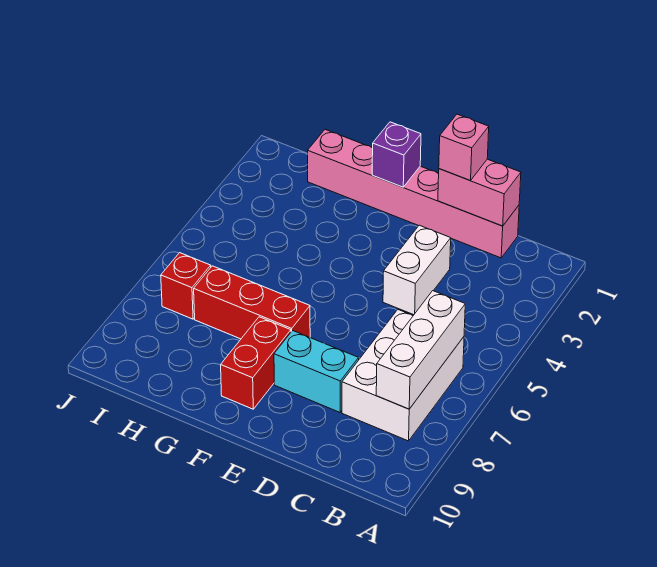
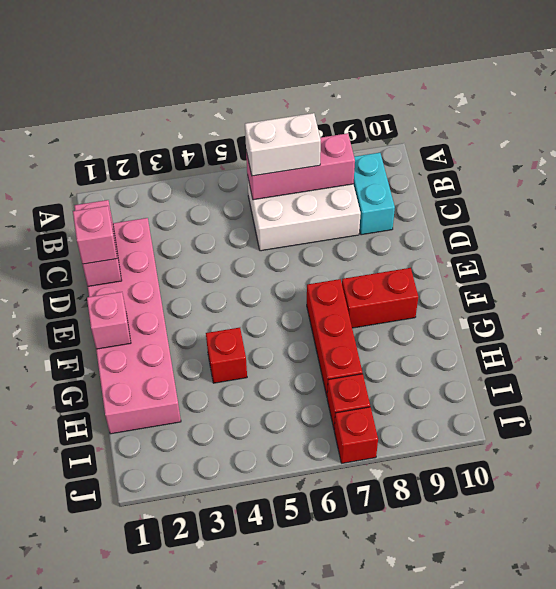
white brick B6:B8 level 2 -> pink brick B6:B8 level 2
pink brick C1:H1 level 1 -> pink brick C1:H2 level 1
white brick D3:D4 level 1 -> white brick B6:B7 level 3
cyan brick D8:E8 level 1 -> cyan brick B9:C9 level 1
purple brick F1 level 2 -> pink brick F1 level 2
none -> red brick G4 level 1
none -> red brick J7 level 1

